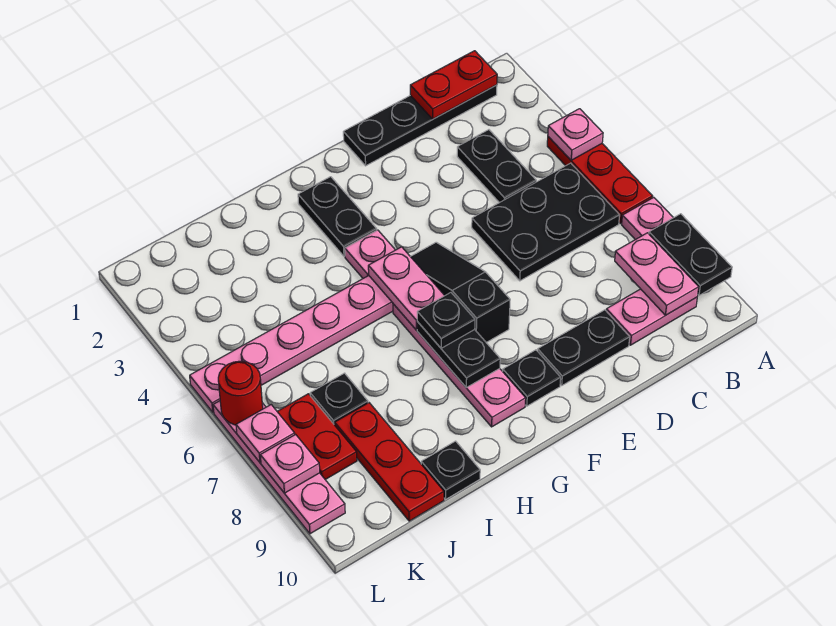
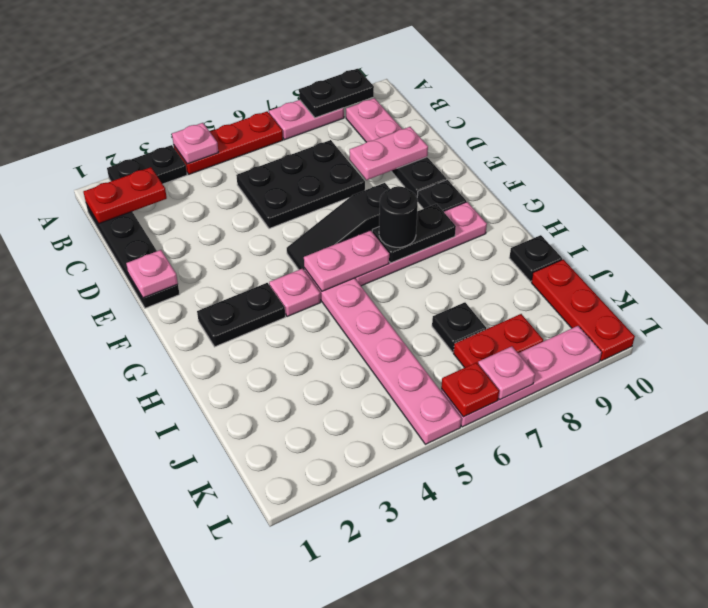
red plate B1:C1 level 2 -> red plate B1:B2 level 2
black plate B5:D6 level 1 -> black plate C5:D7 level 1
pink plate B8:B9 level 2 -> pink plate D8:D9 level 2
black plate C3:C4 level 1 -> black plate A2:A3 level 1
black plate G7 level 3 -> black round brick G7 level 3
red plate J8:J10 level 1 -> red plate J10:L10 level 1
red round brick L6 level 2 -> red plate L6 level 2
pink plate L8 level 2 -> pink plate E1 level 2

